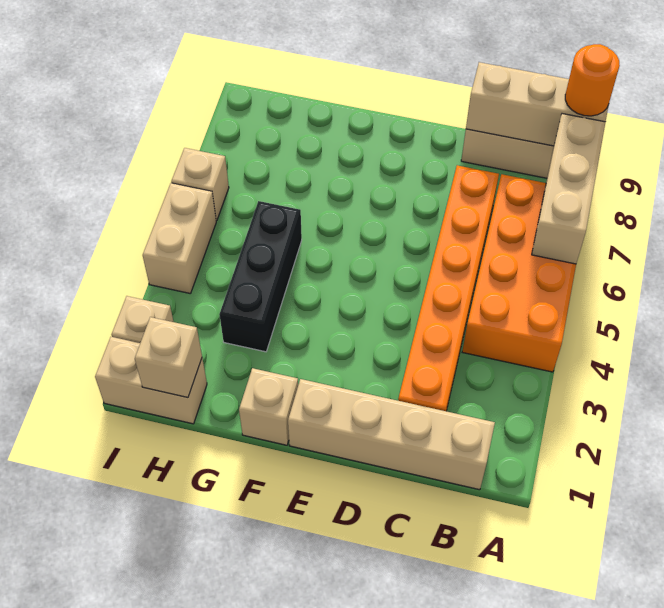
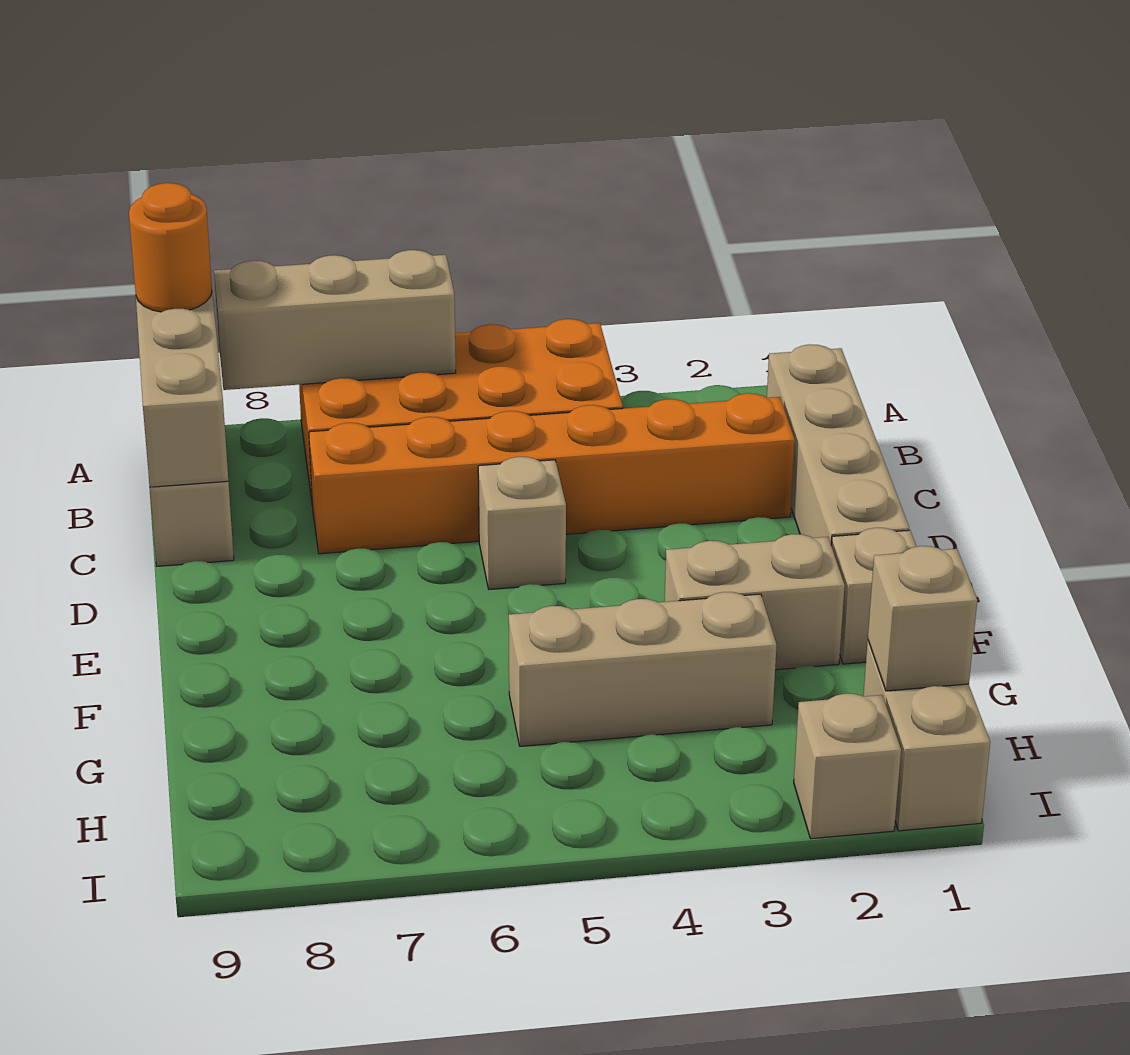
black brick G3:G5 level 1 -> tan brick G3:G5 level 1
tan brick I4:I5 level 1 -> tan brick F2:F3 level 1
tan brick I6 level 1 -> tan brick D5 level 1

